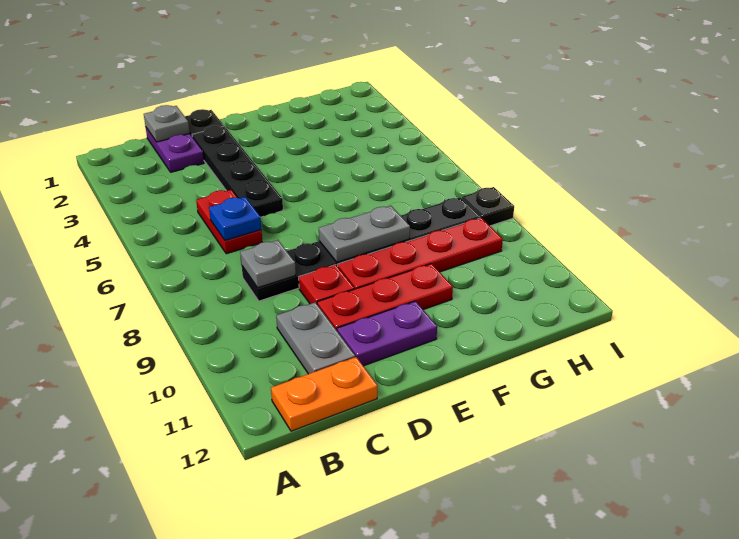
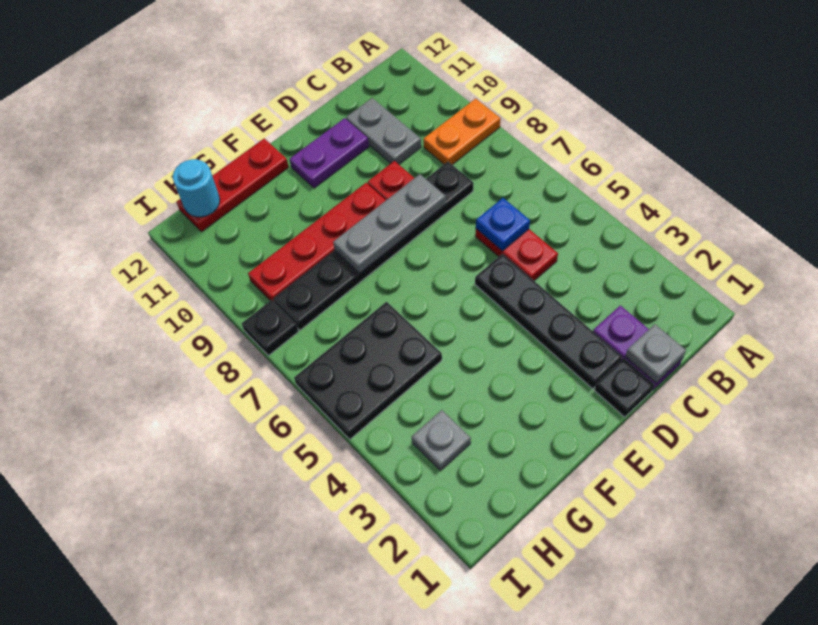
orange plate B12:C12 level 1 -> orange plate A9:B9 level 1
grey plate C8 level 2 -> grey plate H3 level 1
red plate D10:F10 level 1 -> red plate F12:H12 level 1
grey plate E8:F8 level 2 -> grey plate D8:F8 level 2
none -> black plate G5:I6 level 1
none -> cyan round brick H12 level 2

